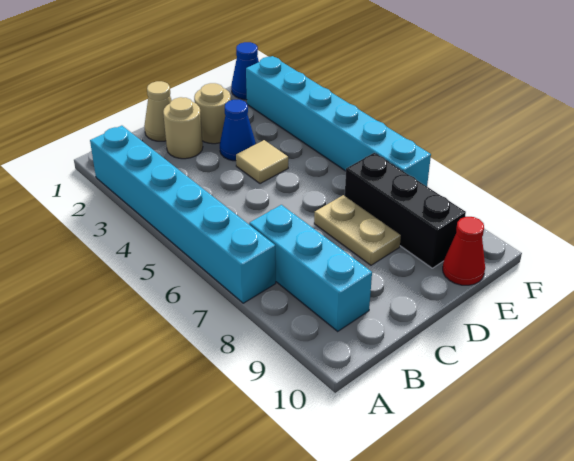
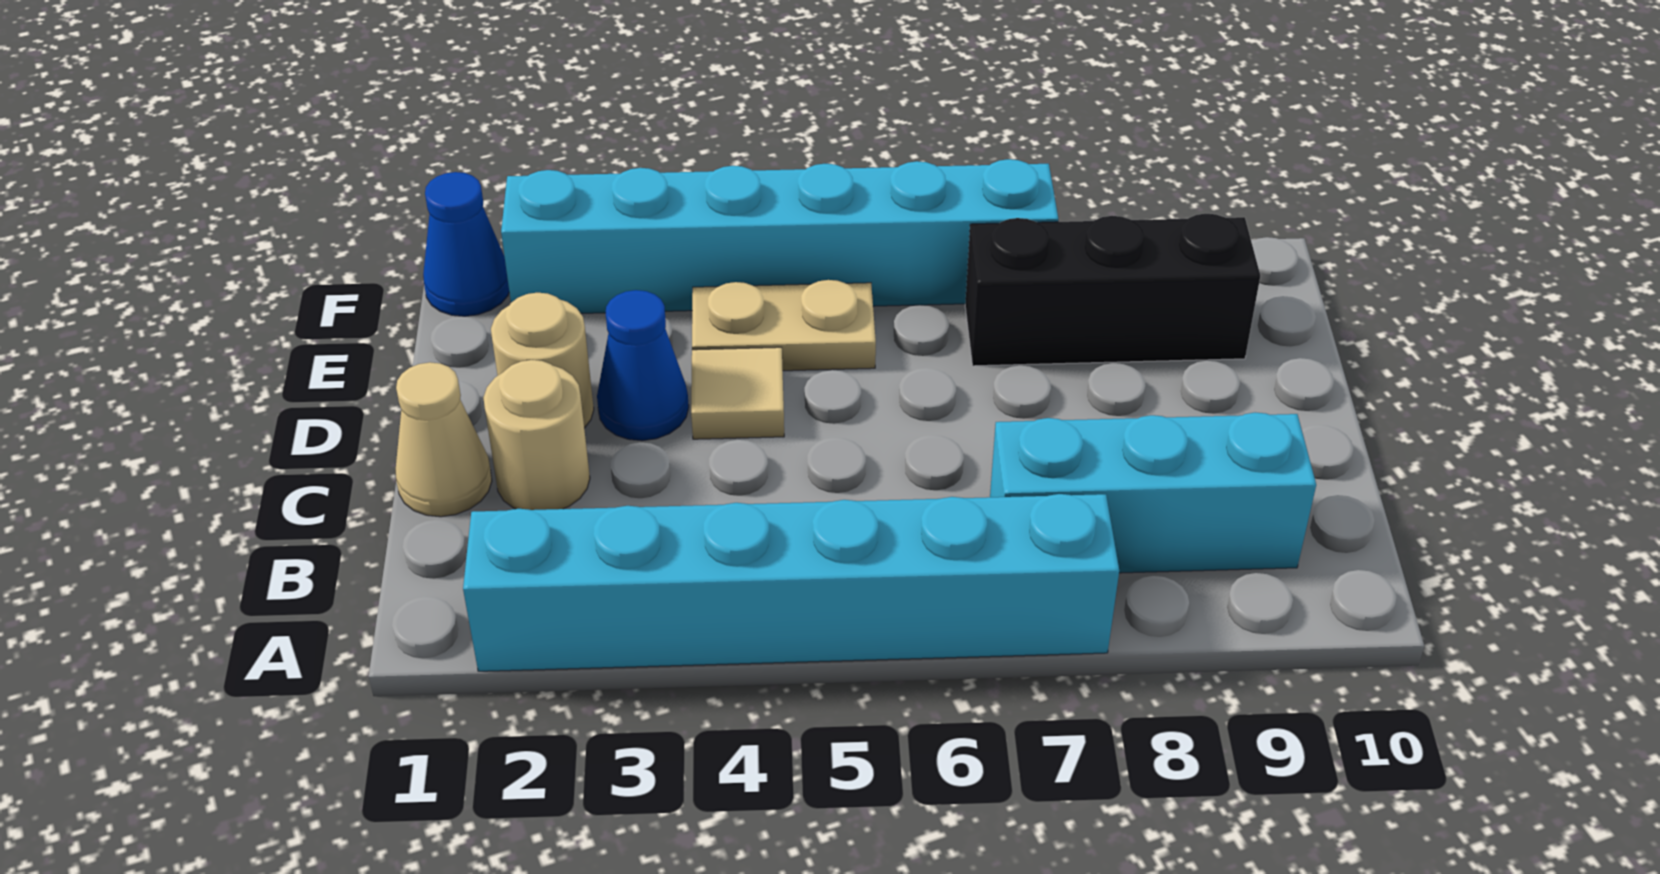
tan plate D7:D8 level 1 -> tan plate E4:E5 level 1
red cone E10 level 1 -> none

